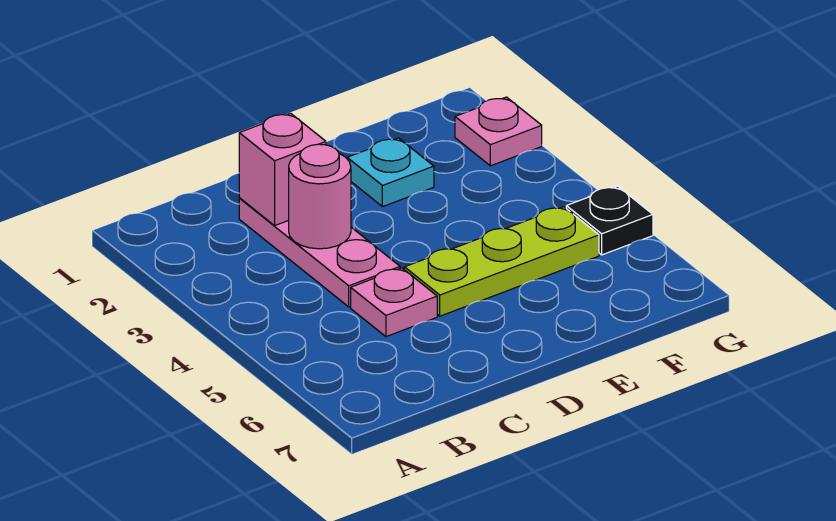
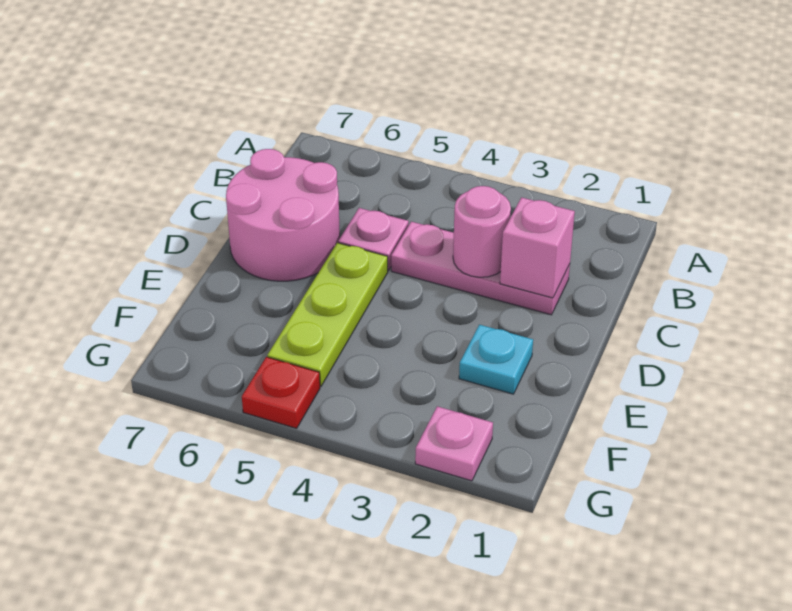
none -> pink round brick C6:D7 level 1
black plate G5 level 1 -> red plate G5 level 1

